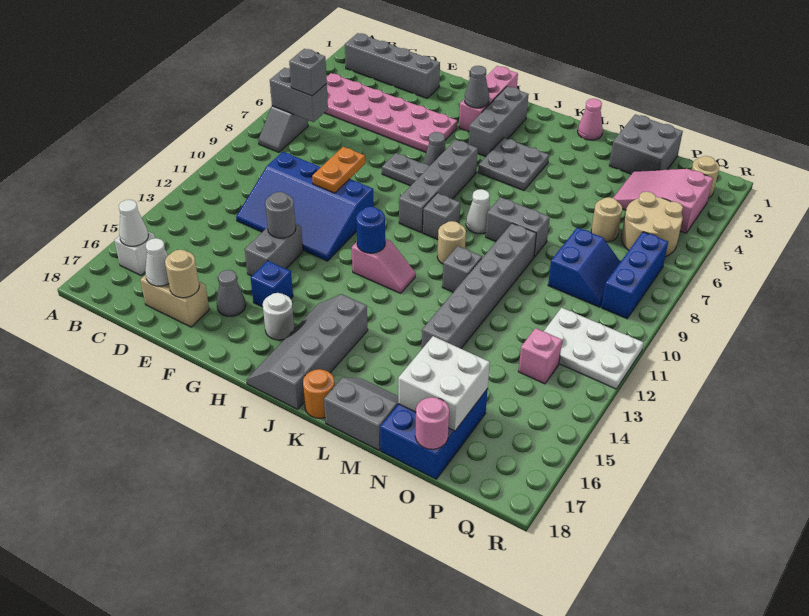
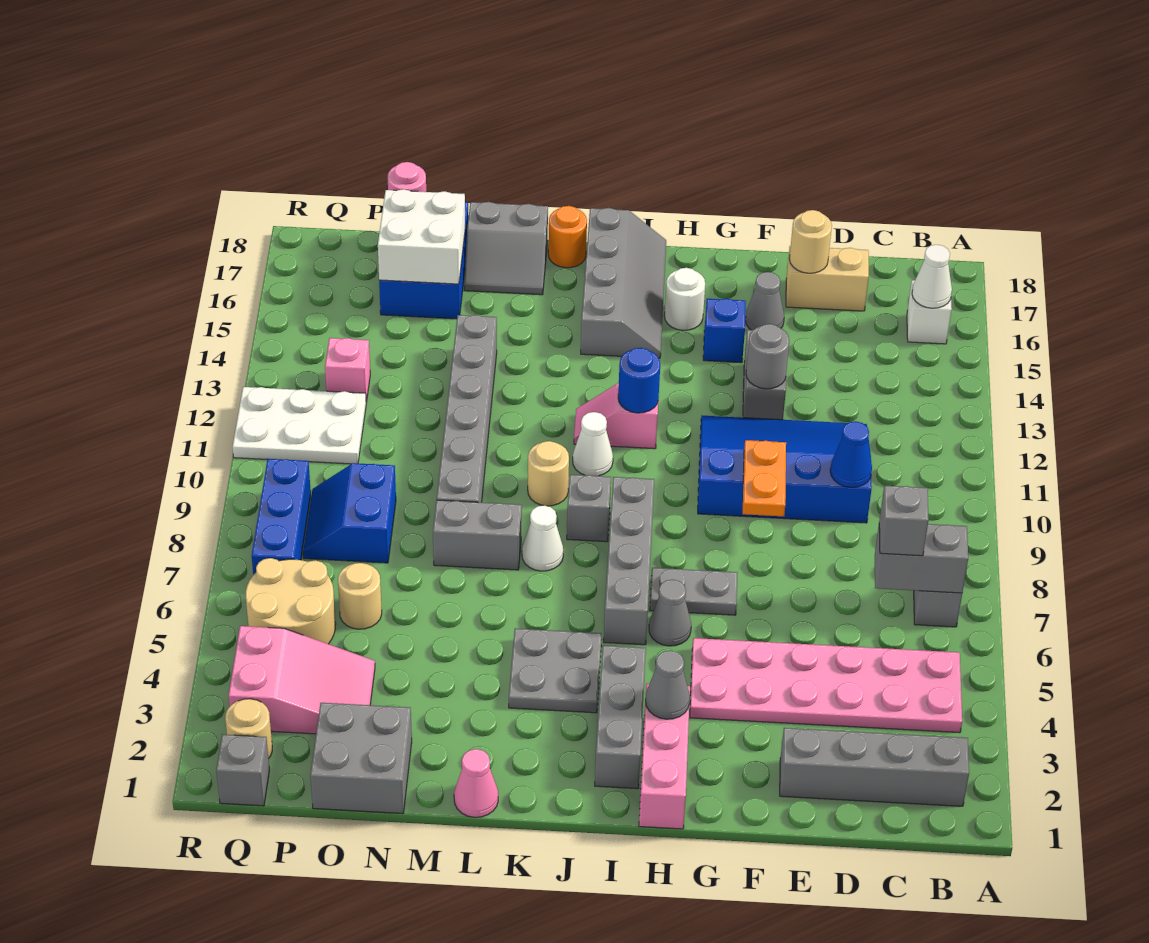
none -> blue cone D10 level 2
white cone D17 level 2 -> white cone J11 level 1
grey brick L11 level 1 -> grey brick Q1 level 1

